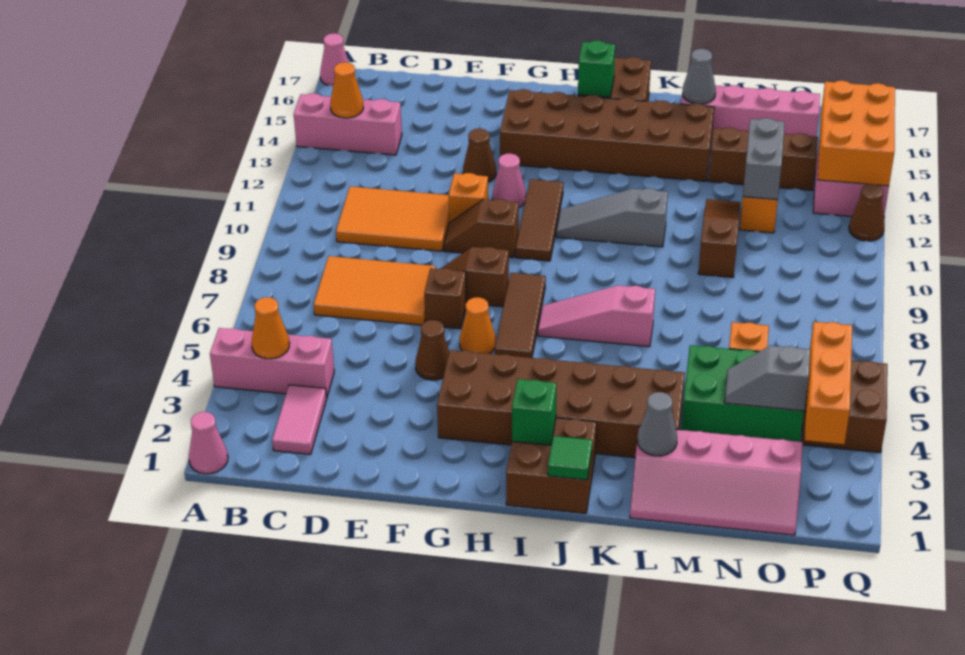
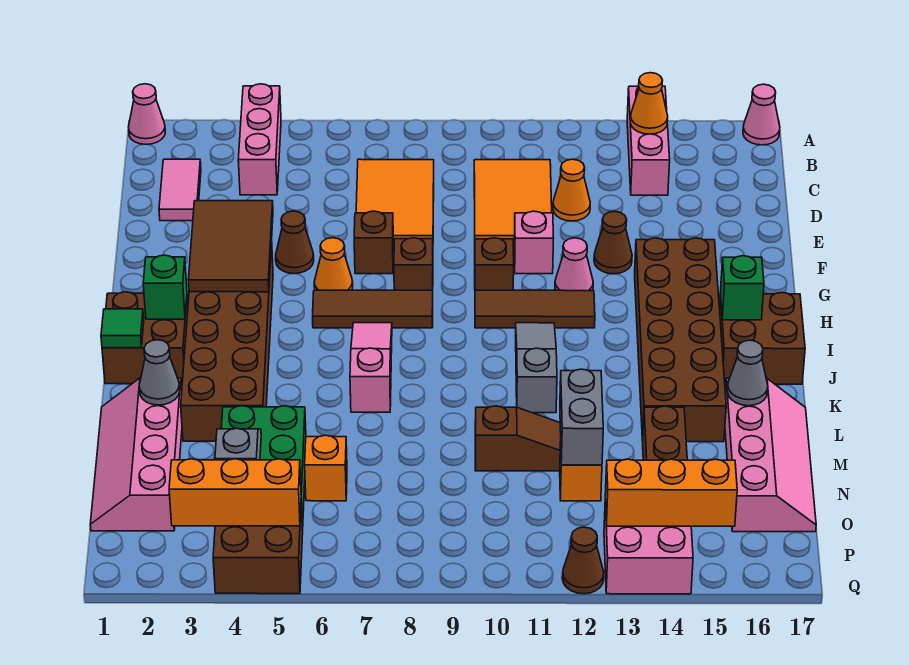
orange cone B4 level 2 -> orange cone D12 level 1
pink tile C2:C3 level 1 -> pink tile C2:D2 level 1
none -> brown tile F3:H4 level 2
orange brick F11 level 1 -> pink brick F11 level 1
grey brick N12:N13 level 2 -> grey brick M12:N12 level 2
orange brick P13:Q15 level 2 -> orange brick P13:P15 level 2

